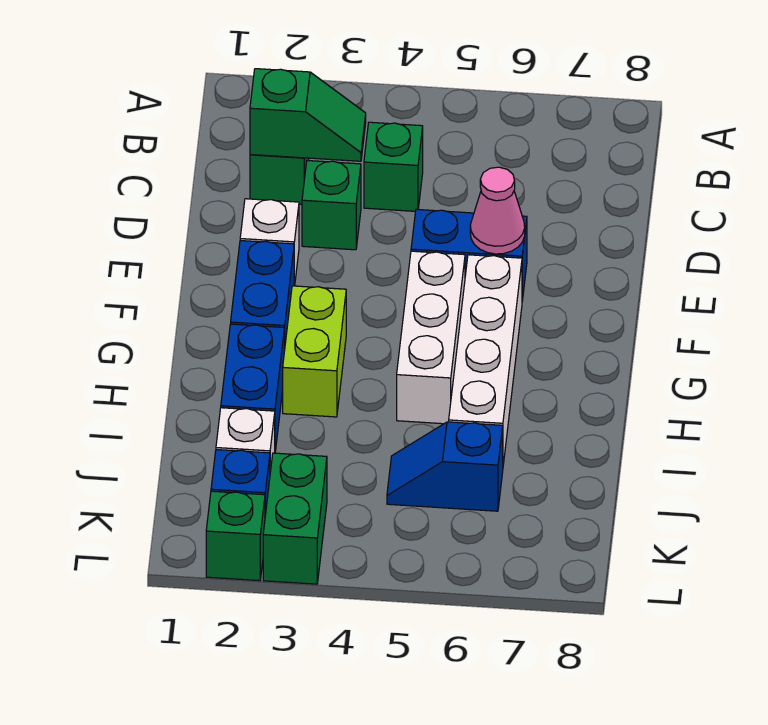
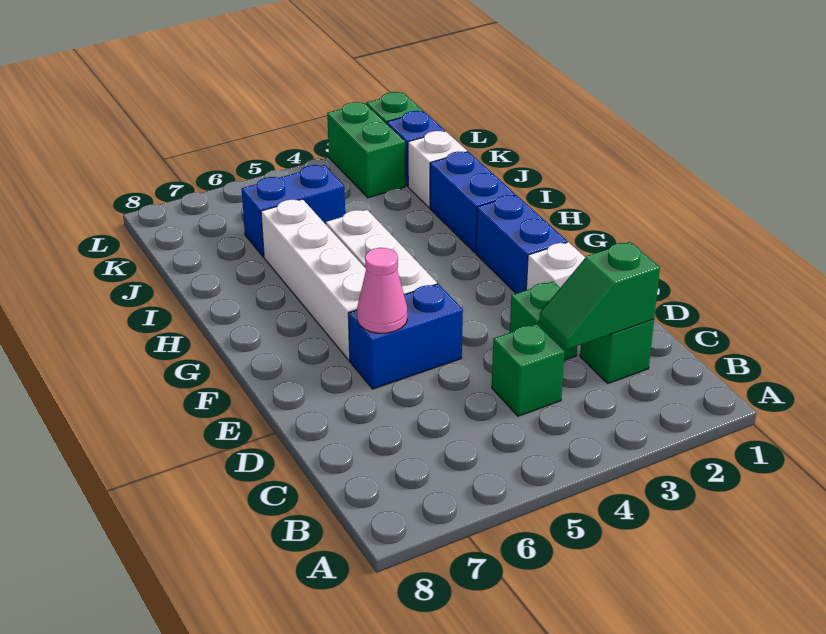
lime brick G3:H3 level 1 -> none
blue slope J5:J6 level 1 top 6 -> blue brick J5:J6 level 1

